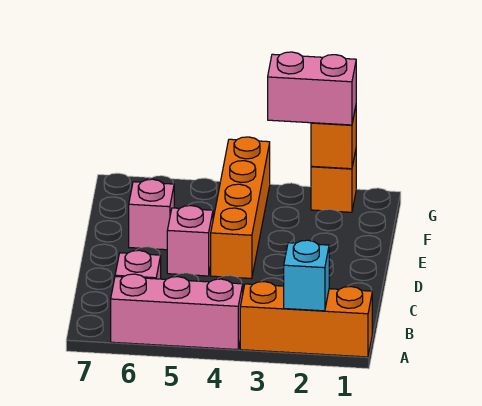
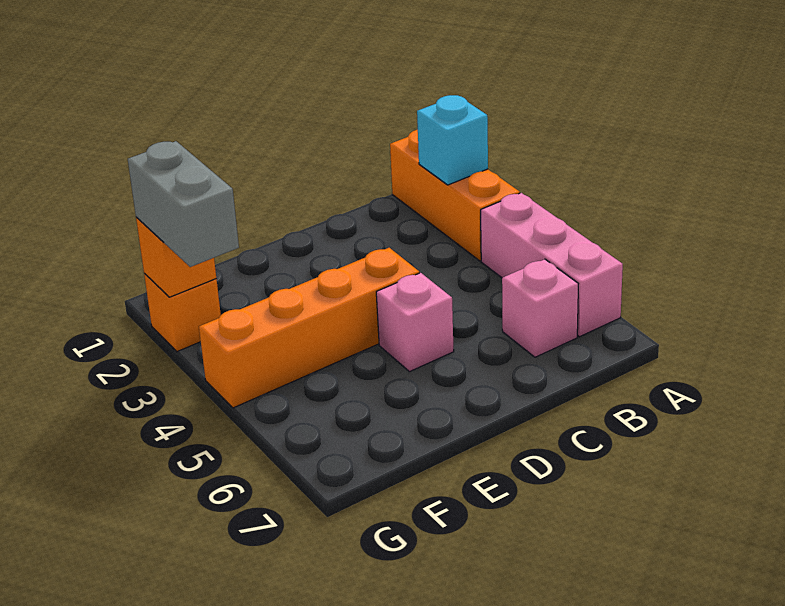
pink brick E6 level 1 -> none
pink brick G2:G3 level 3 -> grey brick G2:G3 level 3

